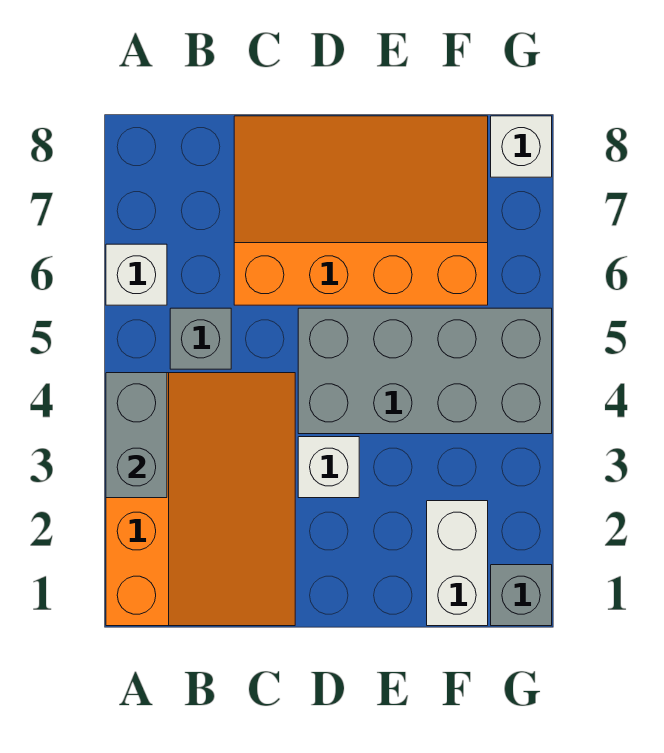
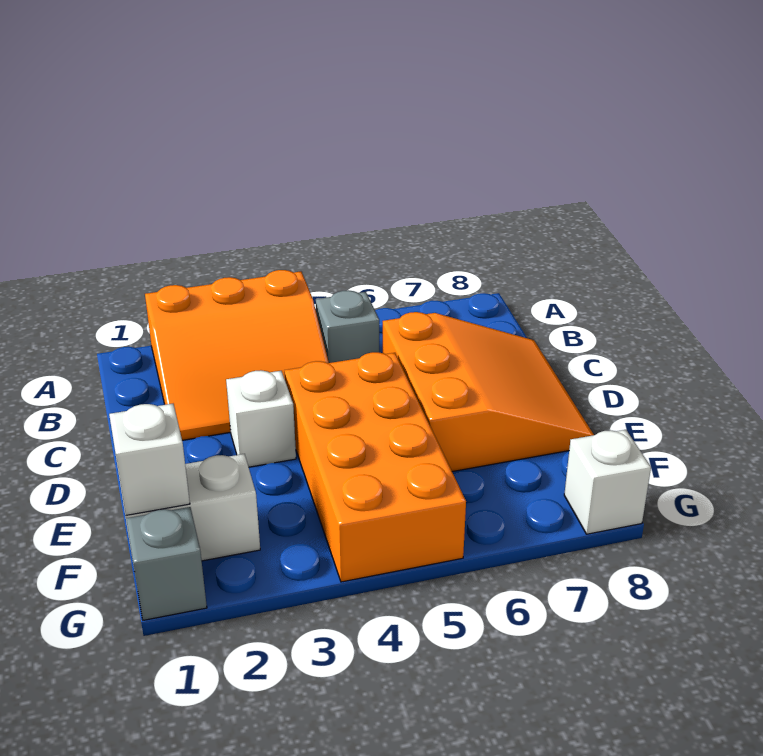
orange slope A1:C4 level 1 top A -> orange slope A2:C4 level 1 top A
grey brick A3:A4 level 2 -> none
white brick A6 level 1 -> white brick F1 level 2
orange slope C6:F8 level 1 top 6 -> orange slope C6:E8 level 1 top 6
grey brick D4:G5 level 1 -> orange brick D4:G5 level 1

